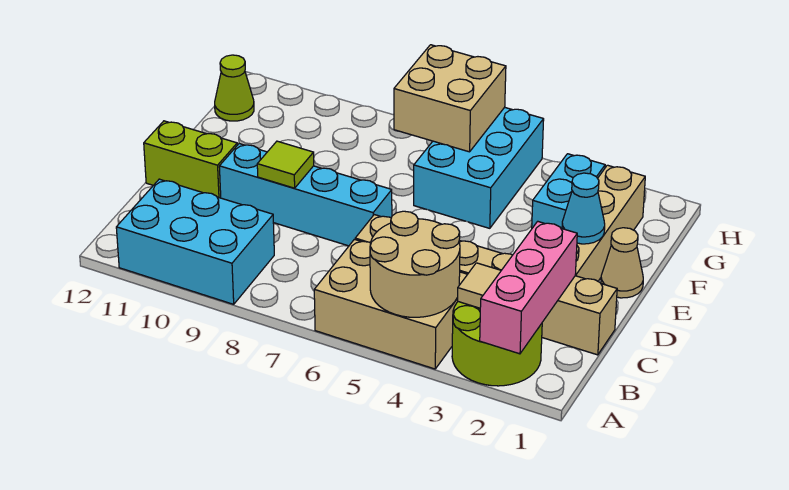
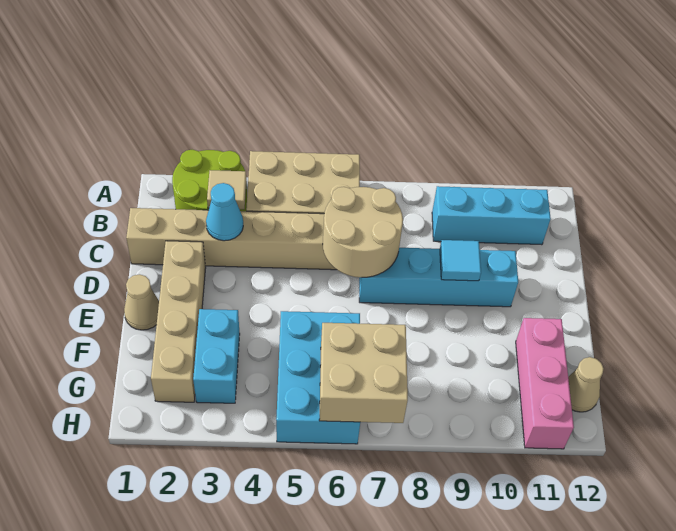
pink brick A2:C2 level 2 -> pink brick F11:H11 level 1
tan round brick A4:B5 level 2 -> tan round brick C6:D7 level 2
cyan brick A9:B11 level 1 -> cyan brick B9:B11 level 1
lime tile D9 level 2 -> cyan tile D9 level 2
lime brick D11:D12 level 1 -> none
cyan cone E2 level 2 -> cyan cone C3 level 2
lime cone G12 level 1 -> tan cone G12 level 1

